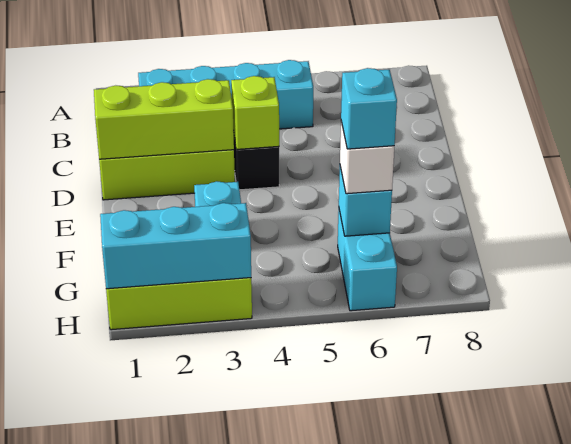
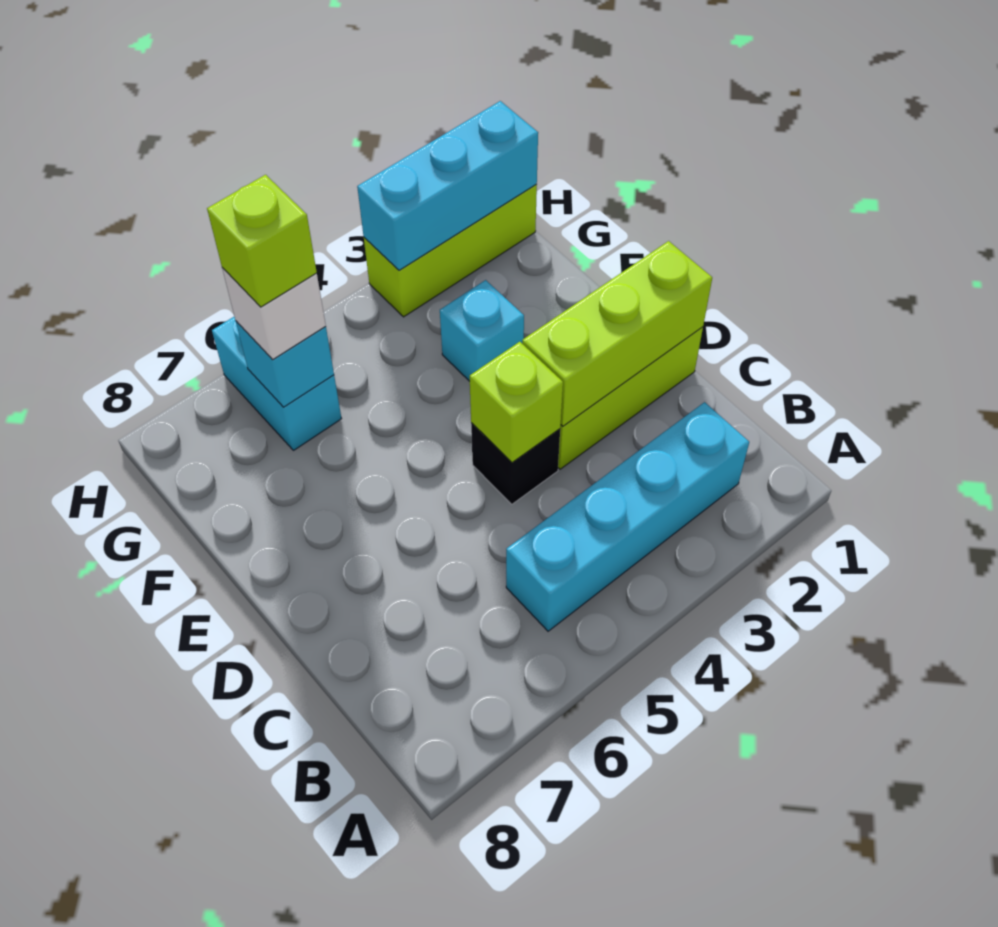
cyan brick G6 level 4 -> lime brick G6 level 4

